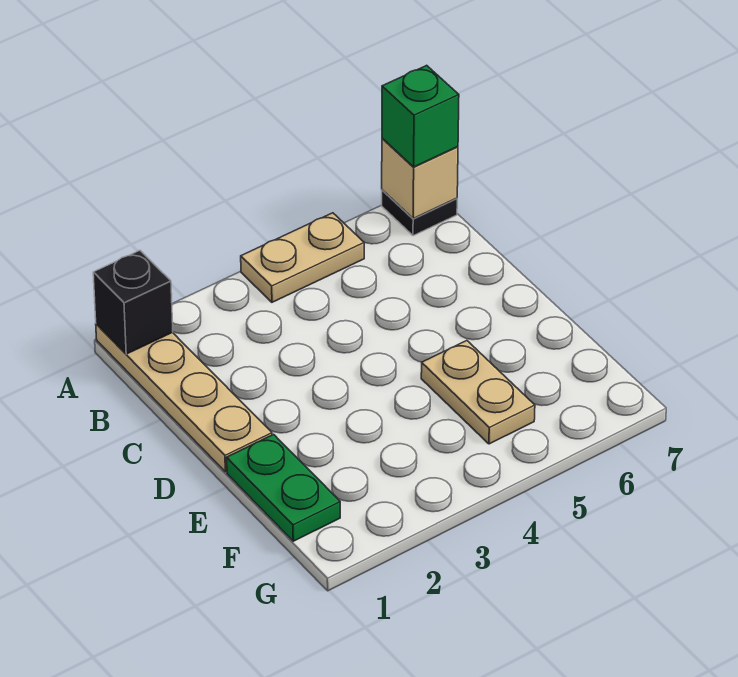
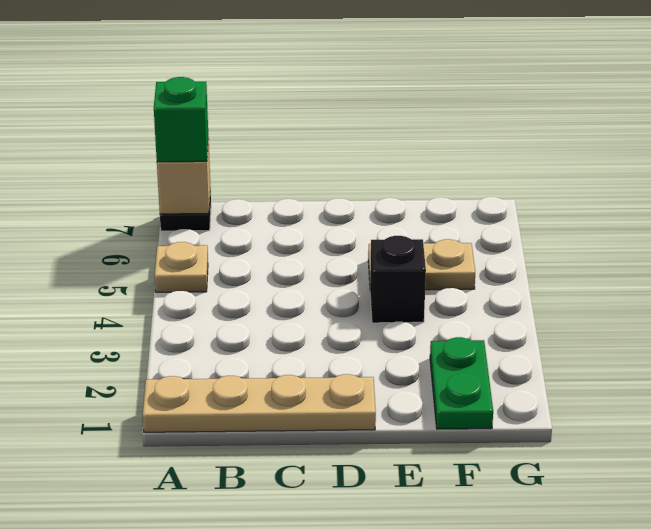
black brick A1 level 2 -> black brick E4 level 1
tan plate A4:A5 level 1 -> tan plate A5 level 1
green plate E1:F1 level 1 -> green plate F1:F2 level 1

